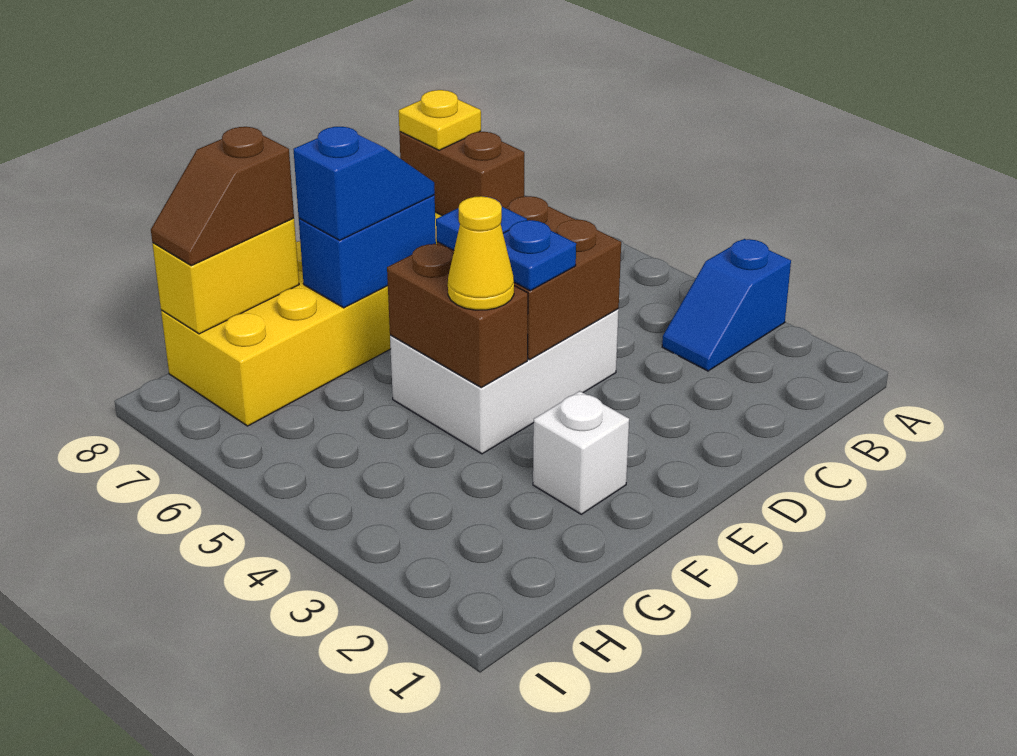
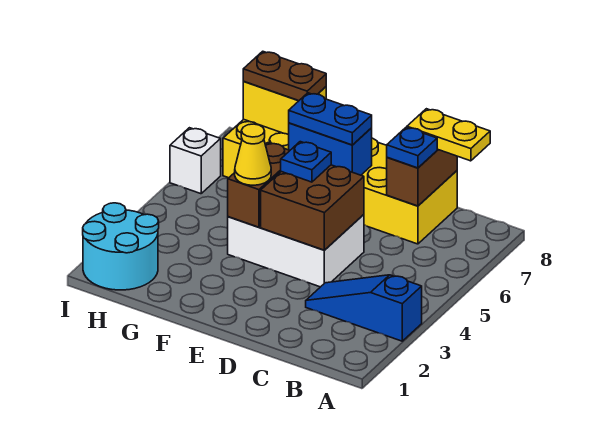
blue slope A3:B3 level 1 top A -> blue slope A3:C3 level 1 top A
yellow plate C8 level 3 -> yellow plate B8:C8 level 3
blue plate E4 level 3 -> blue plate C7 level 3
blue slope E7:F7 level 3 top F -> blue plate E7:F7 level 3
white brick F2 level 1 -> white brick I6 level 1
brown slope G8:H8 level 3 top G -> brown plate G8:H8 level 3
none -> cyan round brick H1:I2 level 1

